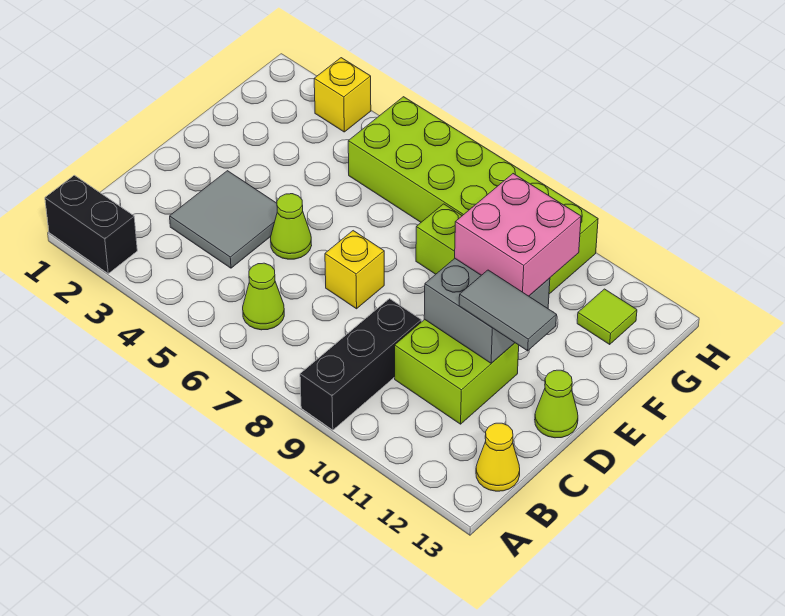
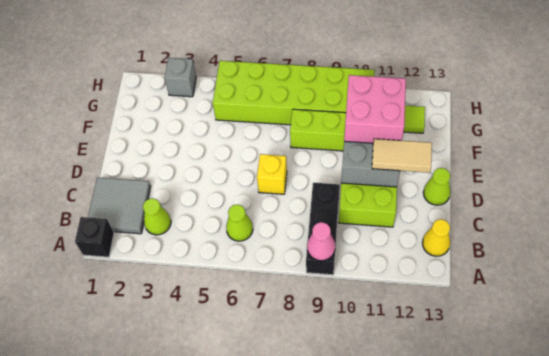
black brick A1:A2 level 1 -> black brick A1 level 1
none -> pink cone A9 level 2
grey tile C3:D4 level 1 -> grey tile B1:C2 level 1
lime cone D5 level 1 -> lime cone B3 level 1
grey tile D11:D12 level 3 -> tan tile D11:D12 level 3
yellow brick H3 level 1 -> grey brick H3 level 1

